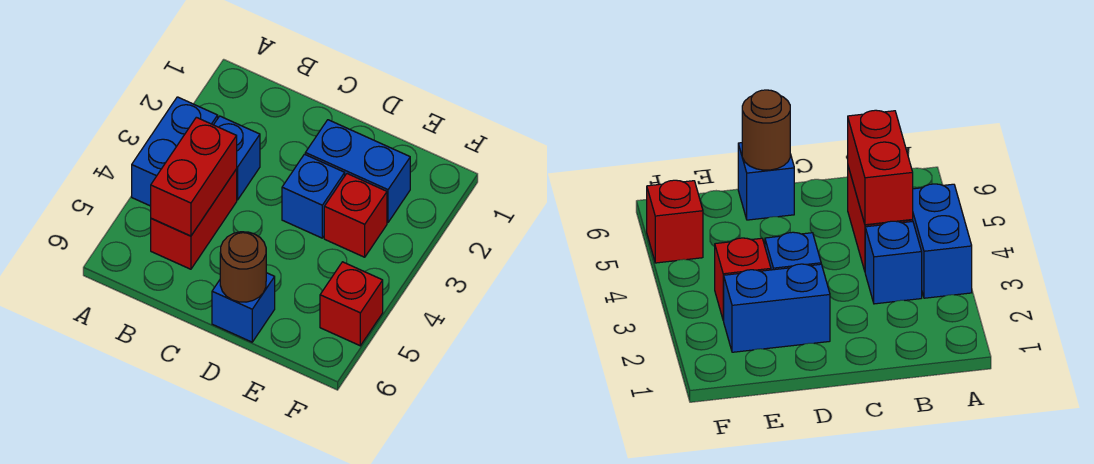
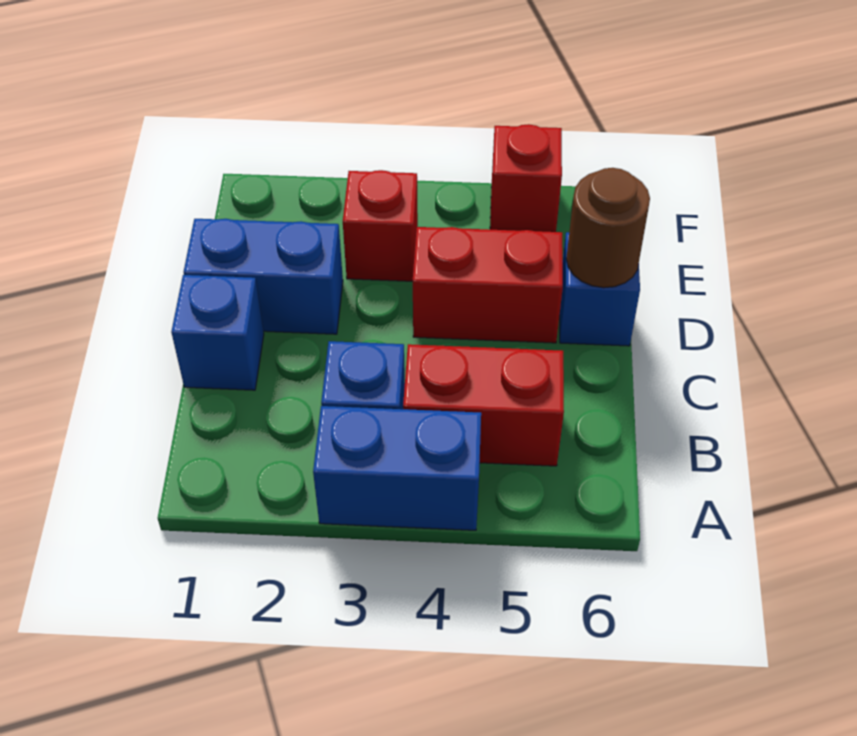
red brick B4:B5 level 2 -> red brick D4:D5 level 1
blue brick D2:E2 level 1 -> blue brick D1:D2 level 1
blue brick D3 level 1 -> blue brick C1 level 1

